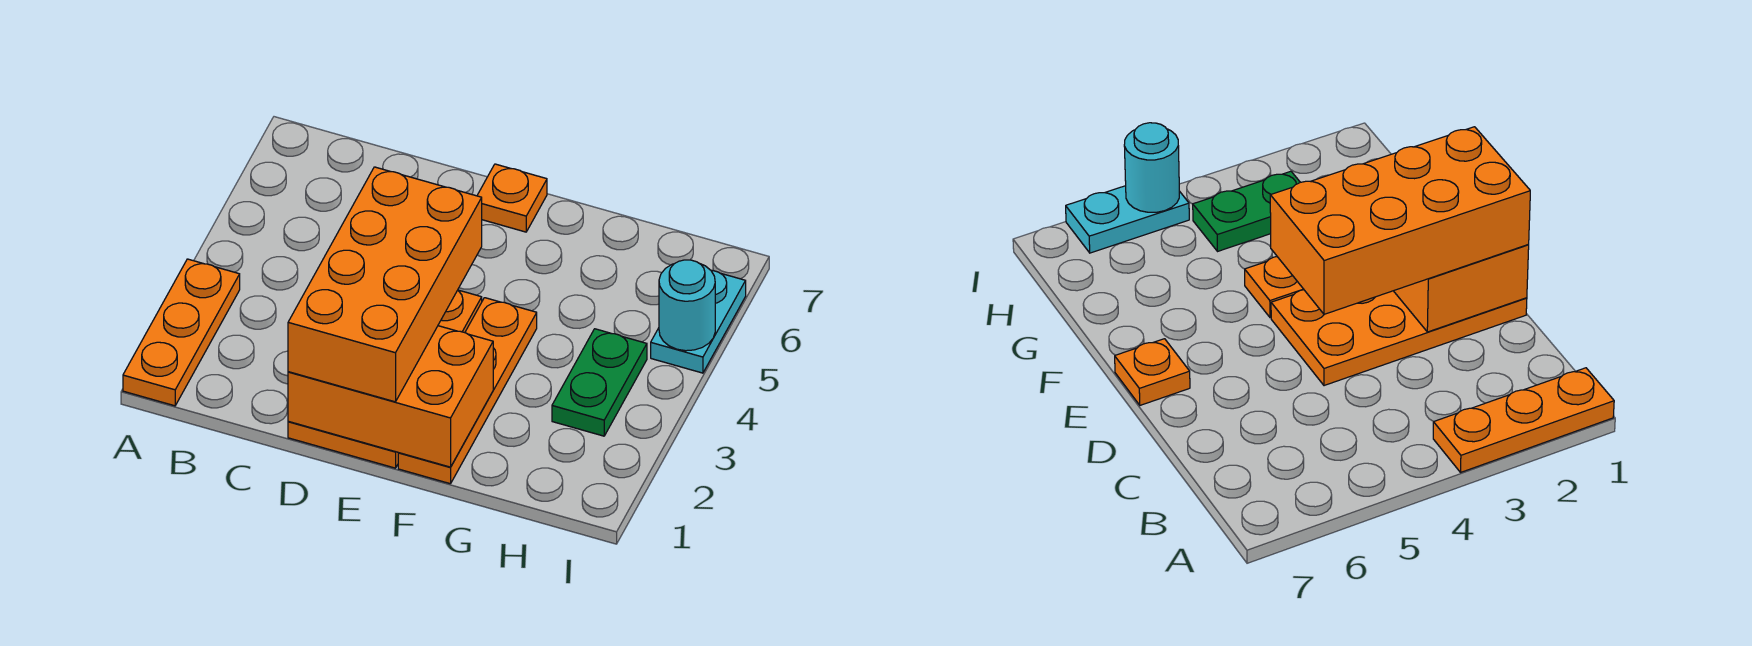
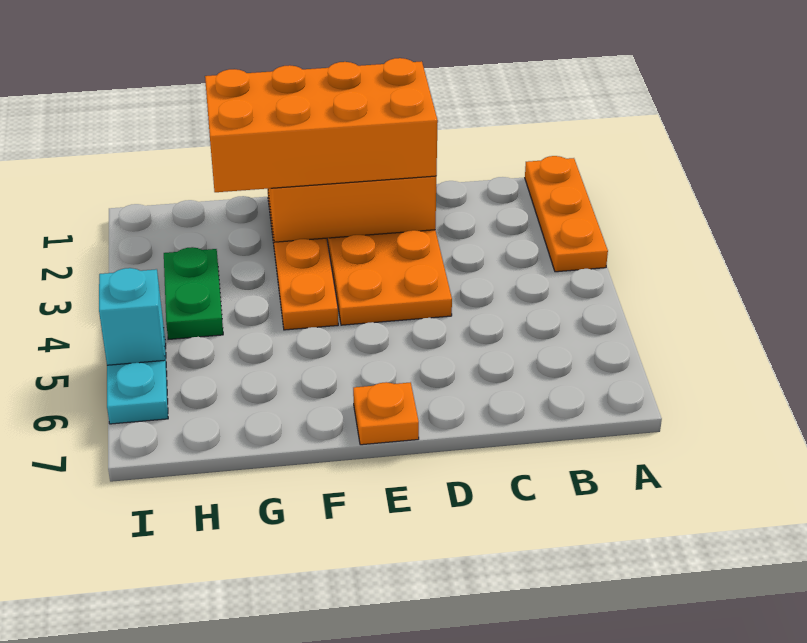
orange brick D1:E4 level 3 -> orange brick D1:G2 level 3
cyan round brick I5 level 2 -> cyan brick I5 level 2

